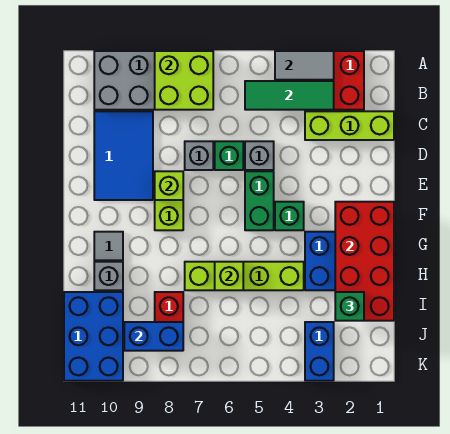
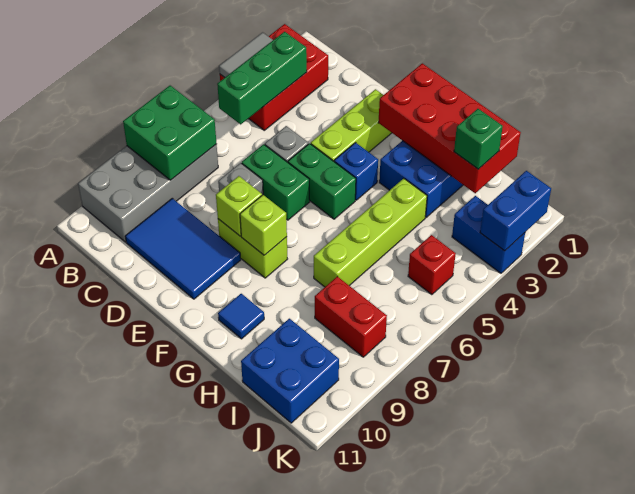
lime brick A7:B8 level 2 -> green brick A7:B8 level 2
green tile B3:B5 level 2 -> green brick B3:B5 level 2
lime brick C1:C3 level 1 -> lime brick E2:E4 level 1
green brick D6 level 1 -> green brick D6:E6 level 1
green brick F4 level 1 -> blue brick F4 level 1
grey tile G10 level 1 -> blue tile G10 level 1
lime brick H6 level 2 -> lime brick F8 level 2
grey brick H10 level 1 -> none
blue brick I10:K11 level 1 -> blue brick I10:J11 level 1
none -> red brick J5 level 1
blue brick J8:J9 level 2 -> blue brick K2:K3 level 2

